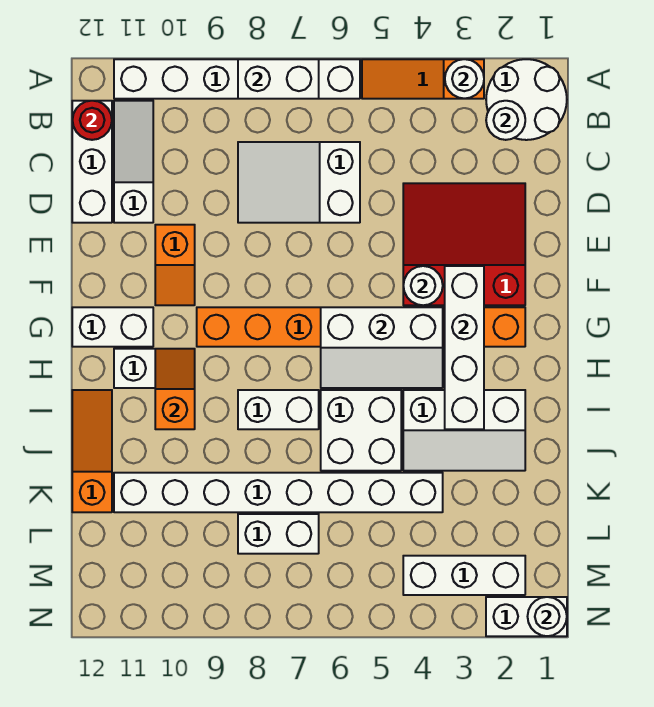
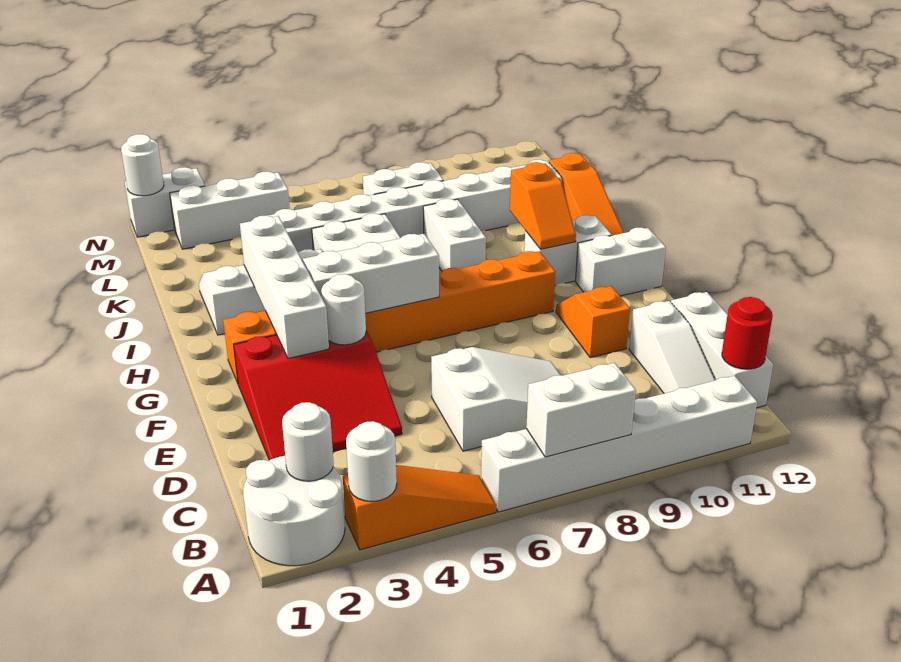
white brick I7:I8 level 1 -> white brick I8:J8 level 1

